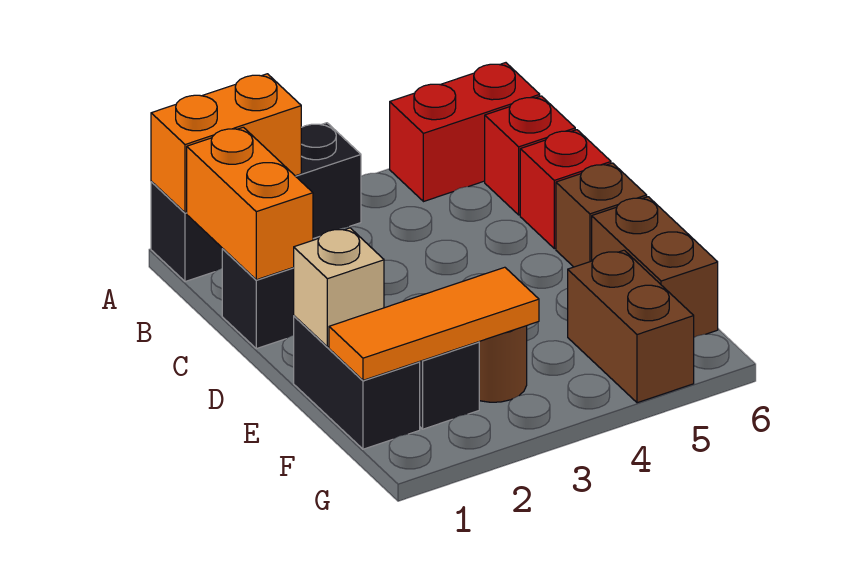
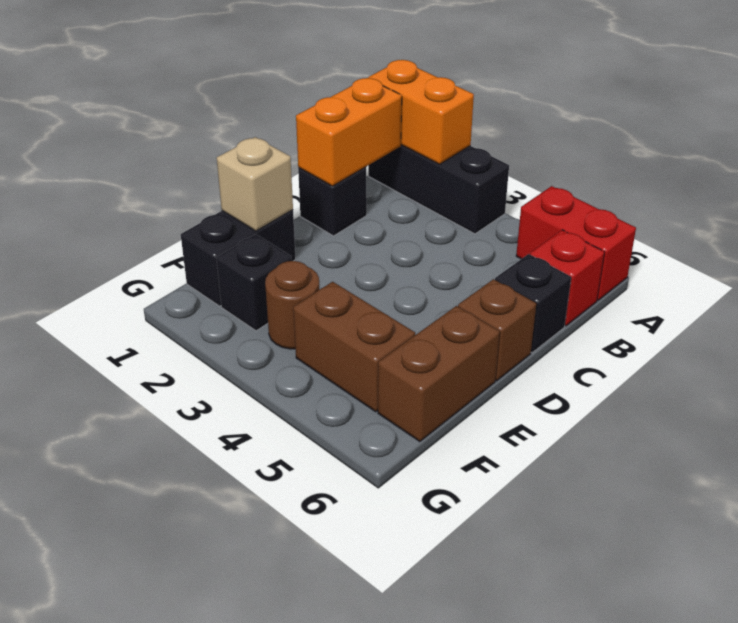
red brick C6 level 1 -> black brick C6 level 1
orange tile F1:F3 level 2 -> none
brown brick F5:G5 level 1 -> brown brick F4:F5 level 1

